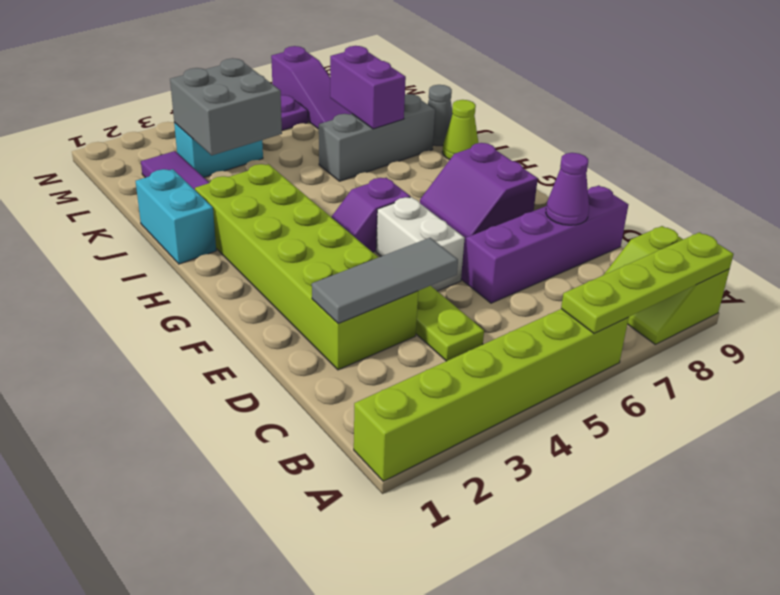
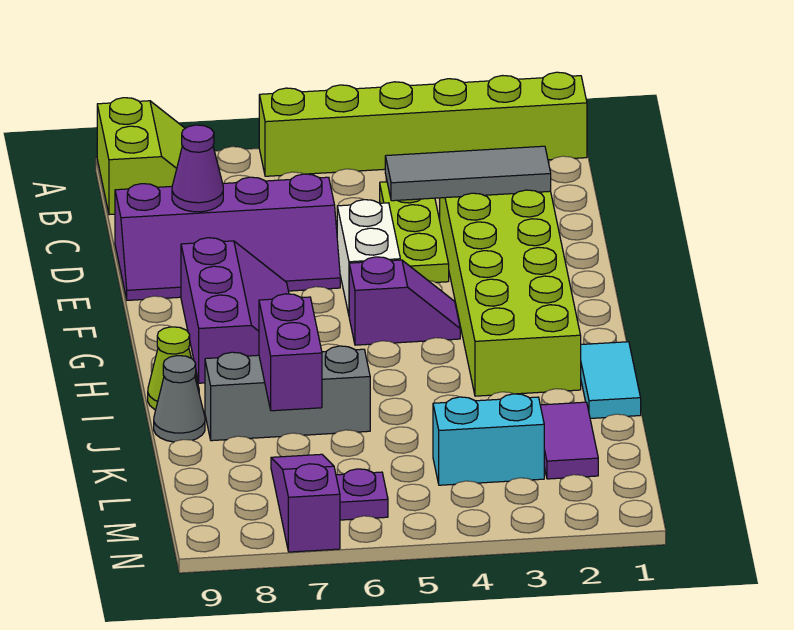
lime plate A6:A9 level 2 -> none
purple slope F7:G8 level 1 top 8 -> purple slope F7:H8 level 1 top 8
cyan brick I1:J1 level 1 -> cyan tile I1:J1 level 1
grey brick K3:L4 level 2 -> none

